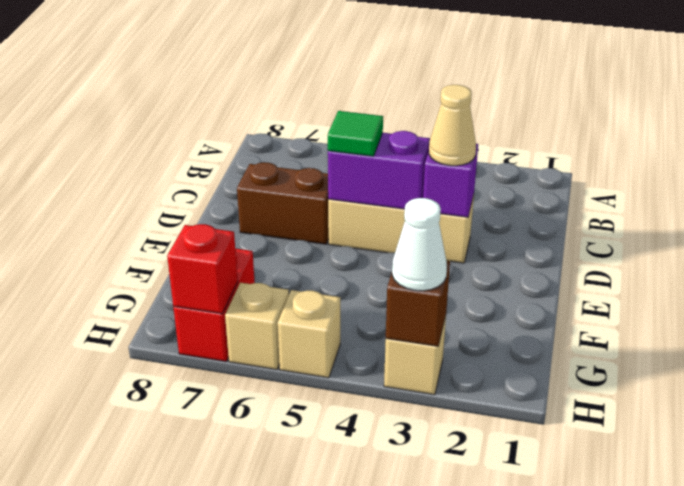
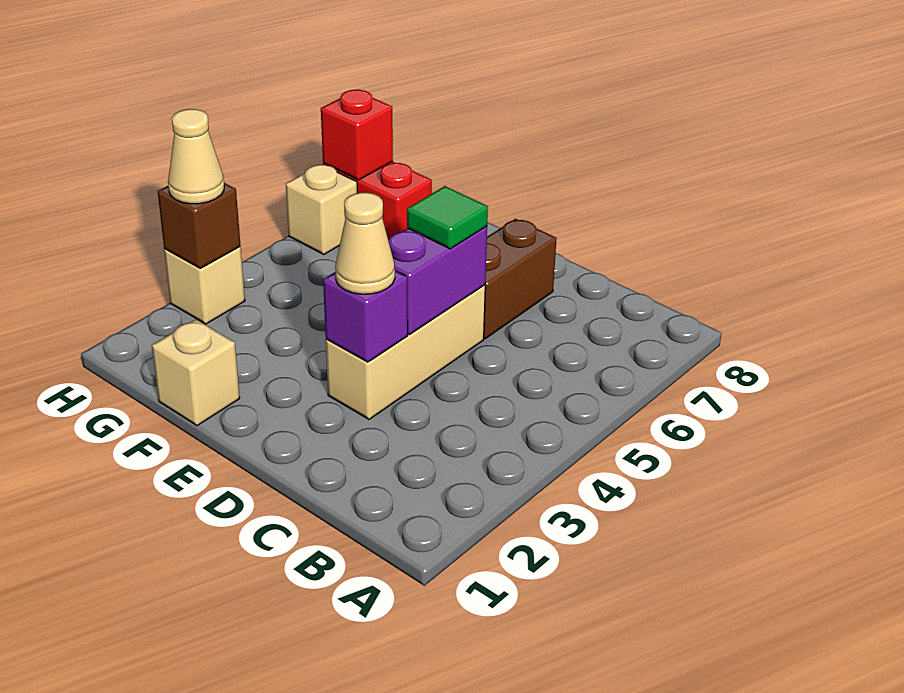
white cone H3 level 3 -> tan cone H3 level 3
tan brick H5 level 1 -> tan brick F1 level 1

